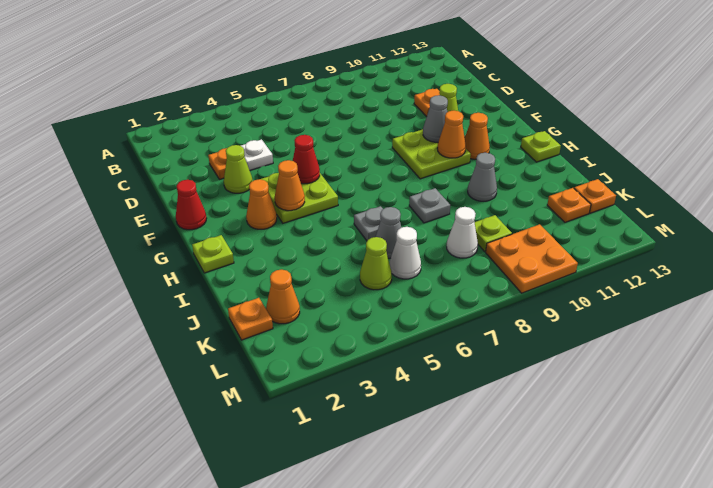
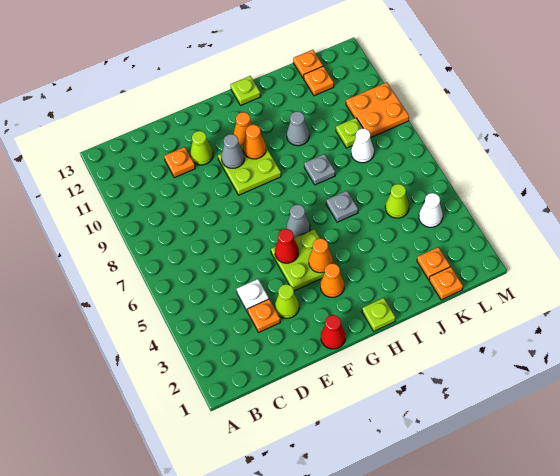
grey cone J6 level 1 -> grey cone G6 level 1
orange cone K2 level 1 -> orange plate K2 level 1
white cone K6 level 1 -> white cone L4 level 1

